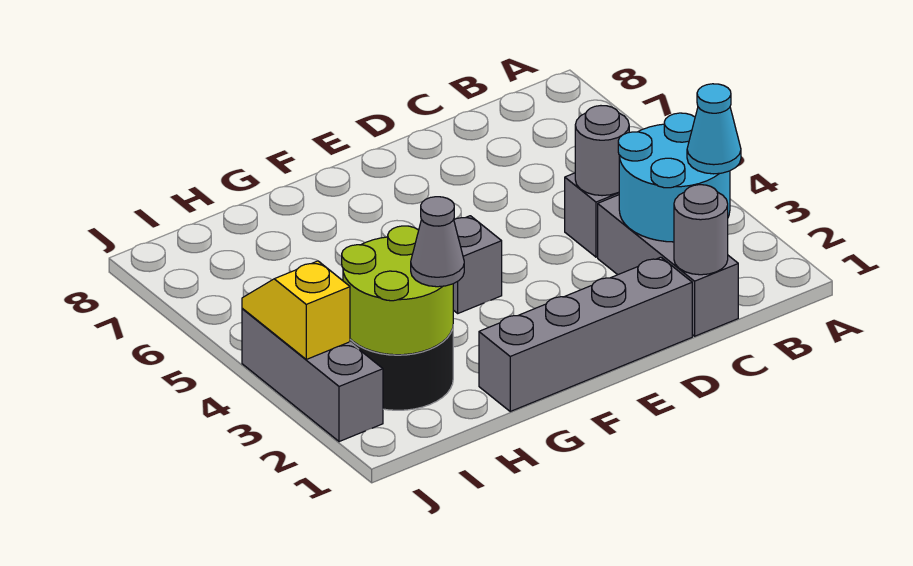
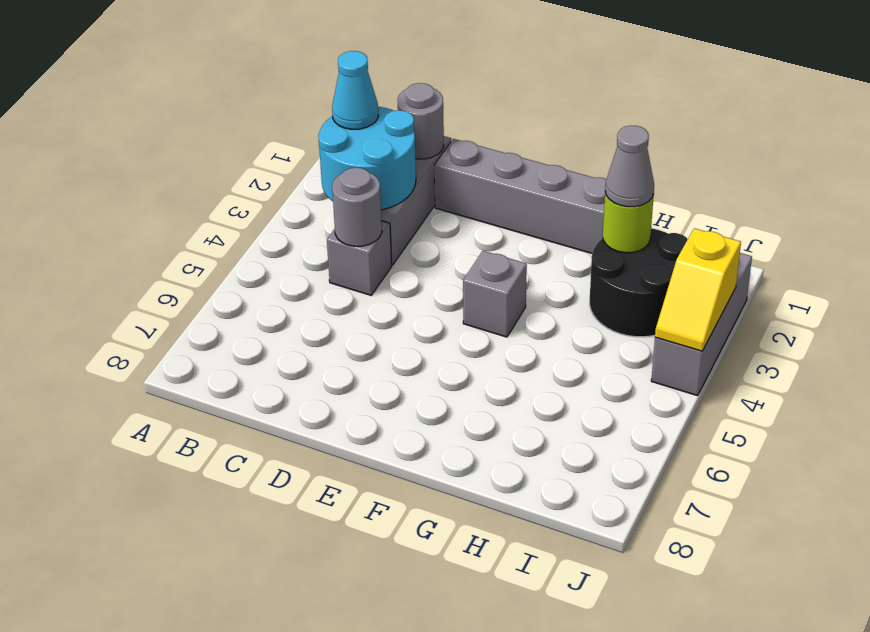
lime round brick H2:I3 level 2 -> lime round brick H2 level 2

